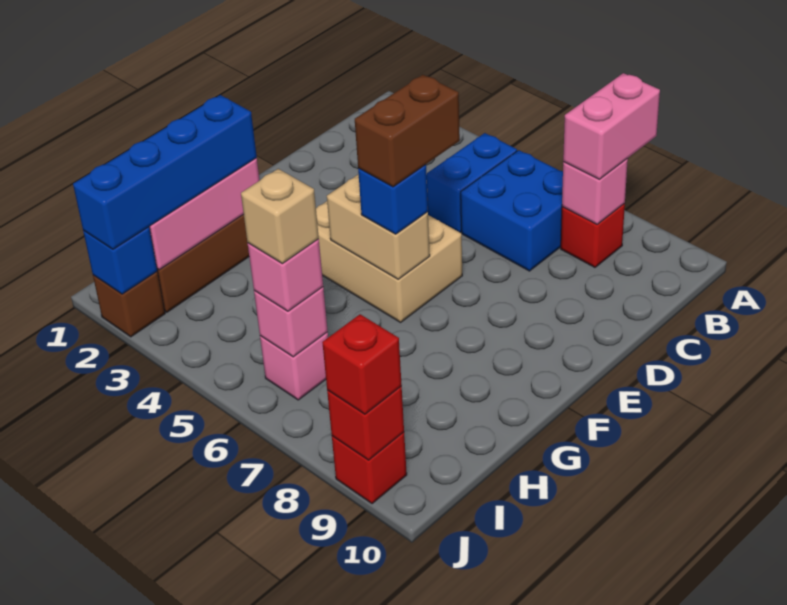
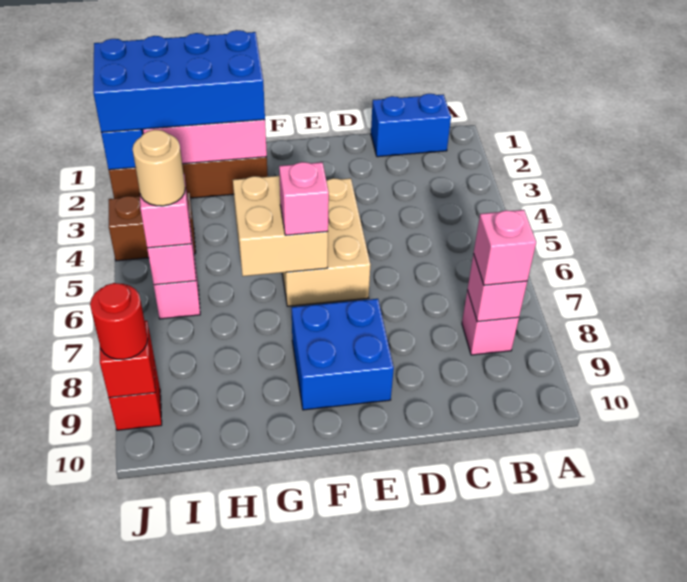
pink brick A8:B8 level 3 -> pink brick B8 level 3
blue brick B5:C5 level 1 -> blue brick B1:C1 level 1
blue brick B6:C7 level 1 -> blue brick E8:F9 level 1
red brick B8 level 1 -> pink brick B8 level 1
brown brick E6:F6 level 4 -> brown brick I4:J4 level 1
tan brick F5:F6 level 2 -> tan brick F5:G6 level 2
blue brick F6 level 3 -> pink brick F6 level 3
blue brick G2:J2 level 3 -> blue brick G1:J2 level 3
tan brick I6 level 4 -> tan round brick I6 level 4
red brick J9 level 3 -> red round brick J9 level 3

